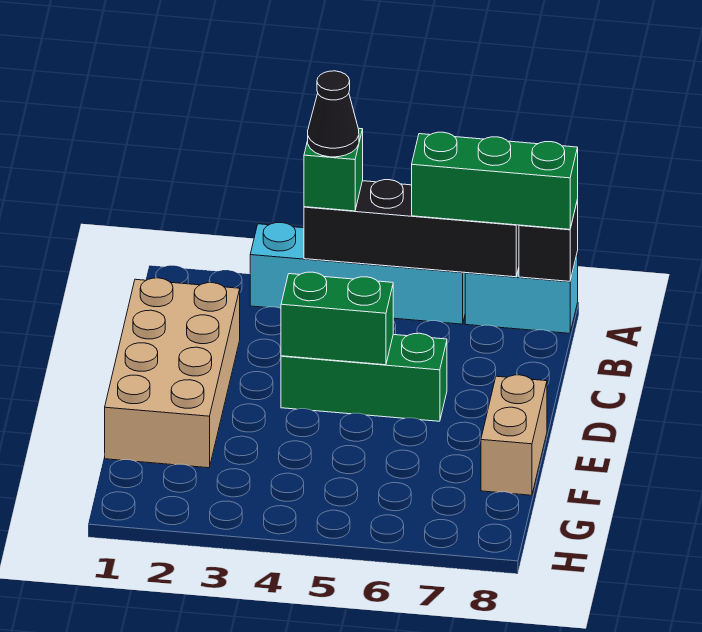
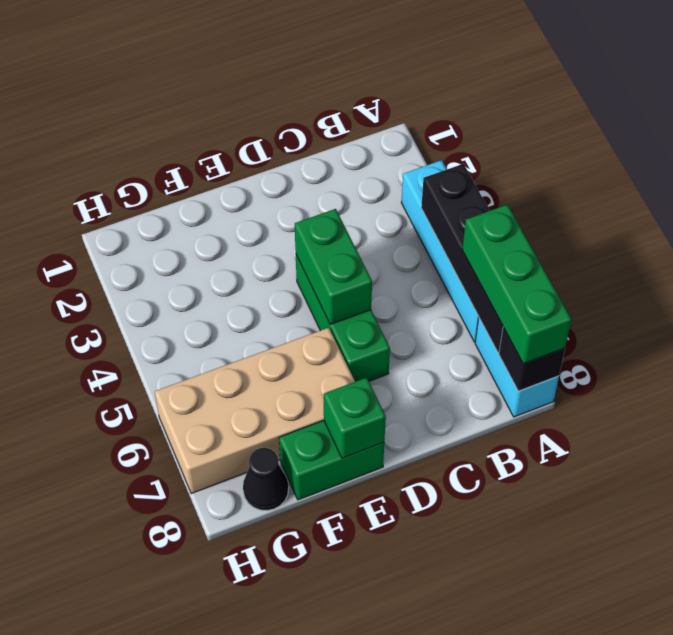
green brick A4 level 3 -> green brick E8 level 2
black cone A4 level 4 -> black cone G8 level 1
tan brick C1:F2 level 1 -> tan brick E6:H7 level 1
tan brick E8:F8 level 1 -> green brick E8:F8 level 1

